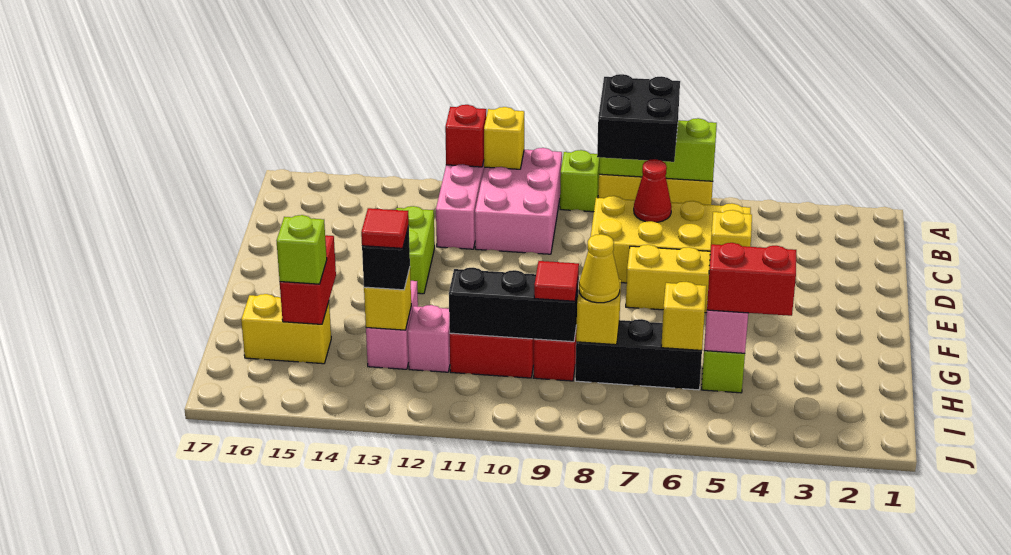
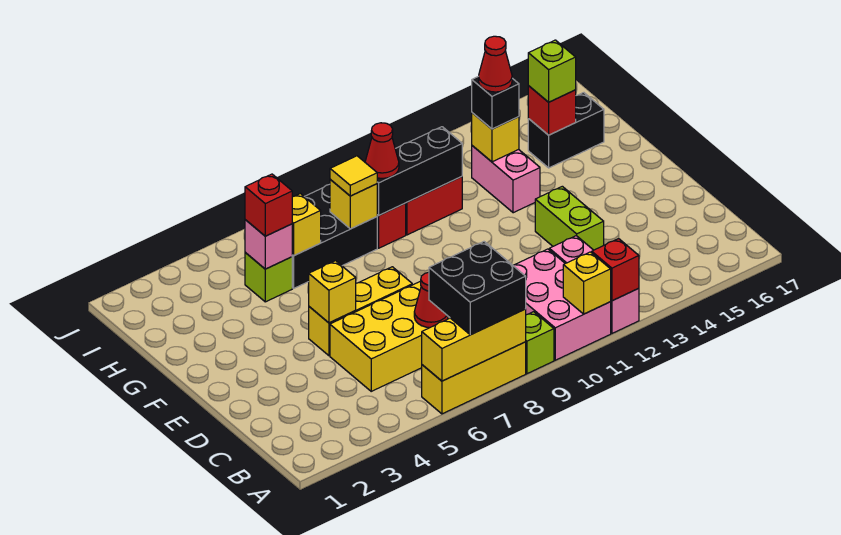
lime brick A6:A8 level 2 -> yellow brick A6:A8 level 2
red brick G15:H15 level 2 -> red brick H15 level 2
red brick H4:H5 level 3 -> red brick H5 level 3
black brick H6:H8 level 1 -> black brick H6:I8 level 1
yellow cone H8 level 3 -> yellow tile H8 level 3
red tile H9 level 3 -> red cone H9 level 3
pink brick H12 level 1 -> none
red tile H13 level 4 -> red cone H13 level 4
yellow brick H15:H16 level 1 -> black brick H15:H16 level 1

